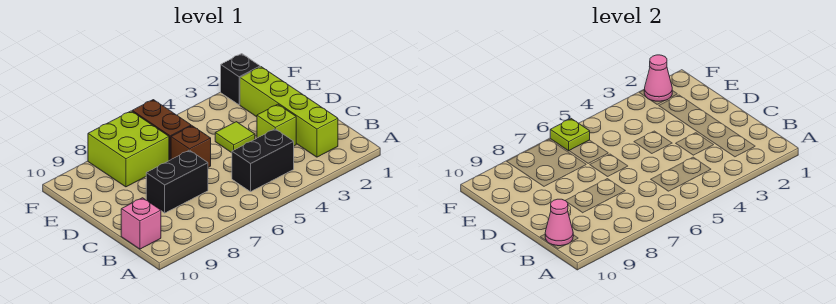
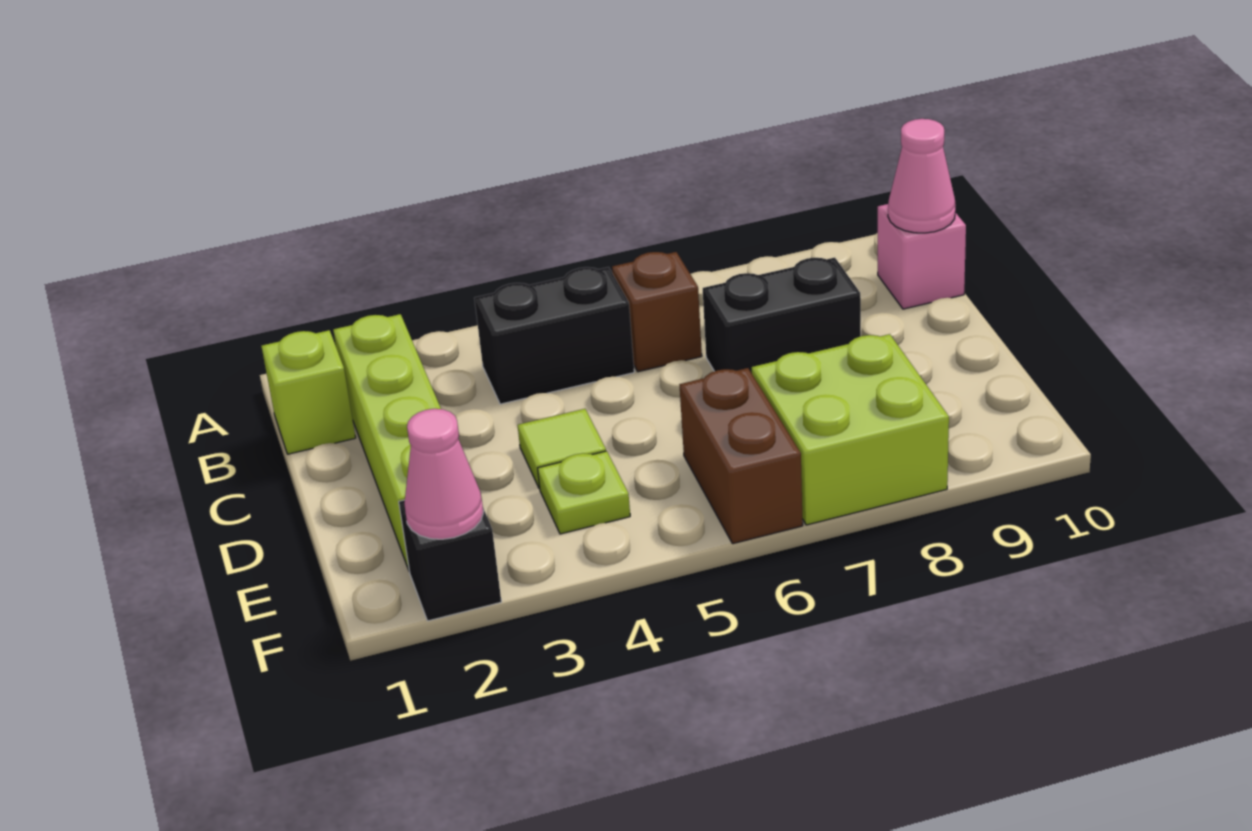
lime brick C3 level 1 -> lime brick B1 level 1
brown brick D6 level 1 -> brown brick B6 level 1
lime plate F6 level 2 -> lime plate E4 level 1

